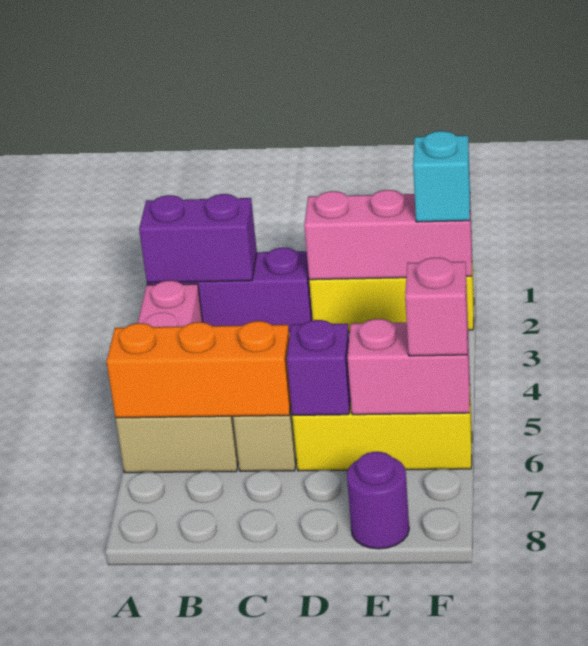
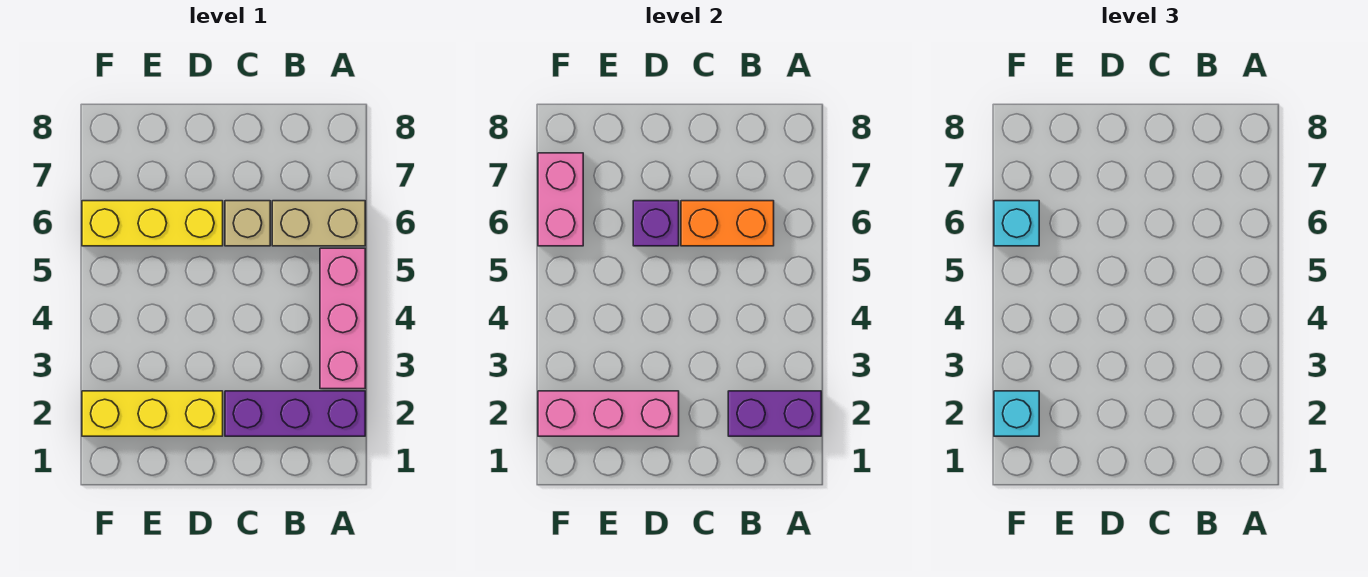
orange brick A6:C6 level 2 -> orange brick B6:C6 level 2
pink brick E6:F6 level 2 -> pink brick F6:F7 level 2
purple round brick E8 level 1 -> none
pink brick F6 level 3 -> cyan brick F6 level 3

